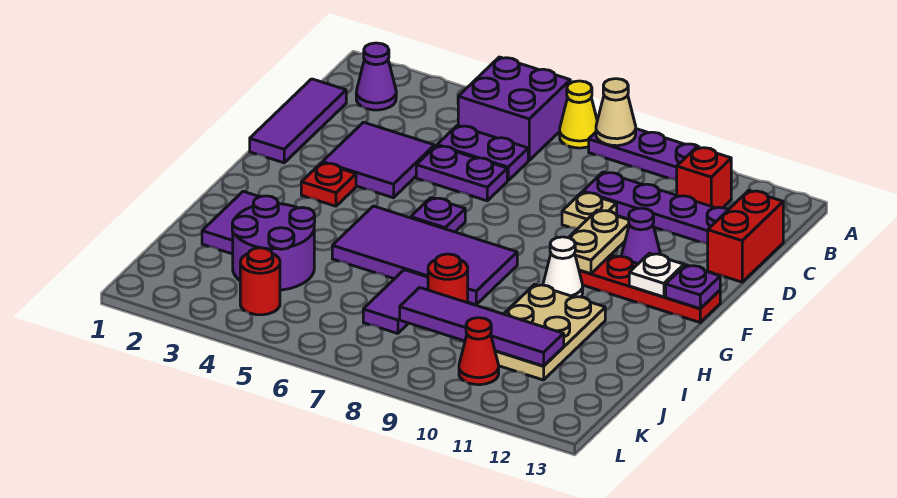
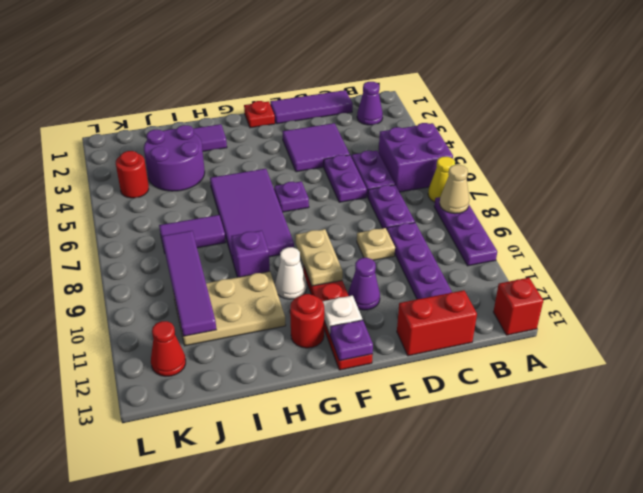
red brick B11 level 1 -> red brick A13 level 1
none -> purple plate C7:C8 level 1
tan plate E10:F10 level 2 -> tan plate F9:F10 level 2
red plate F3 level 1 -> red plate F1 level 1
none -> purple brick H9 level 1
red round brick I8 level 1 -> red round brick G12 level 1
red cone K10 level 1 -> red cone K12 level 1

